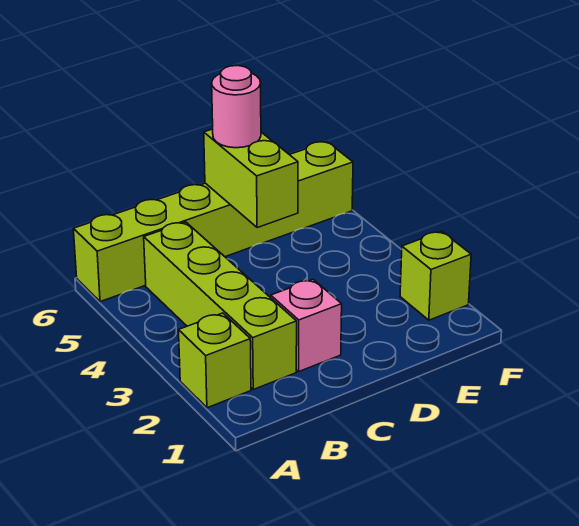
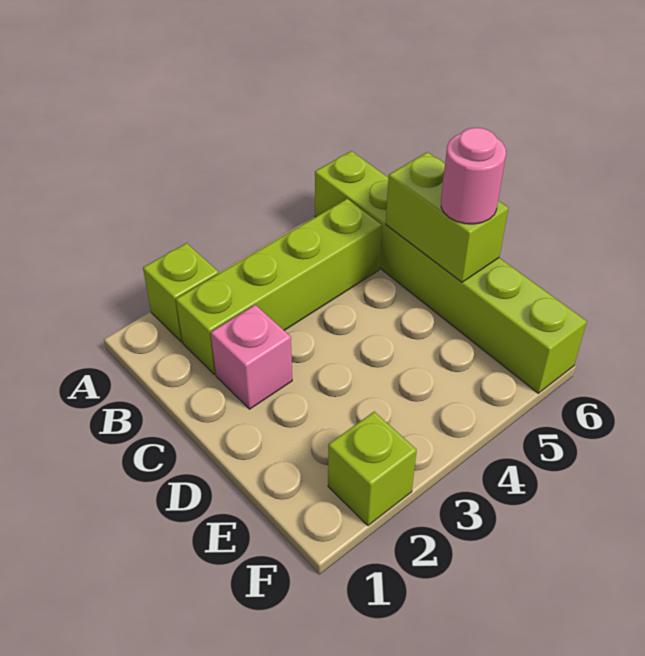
lime brick D5:D6 level 2 -> lime brick C6:D6 level 2

